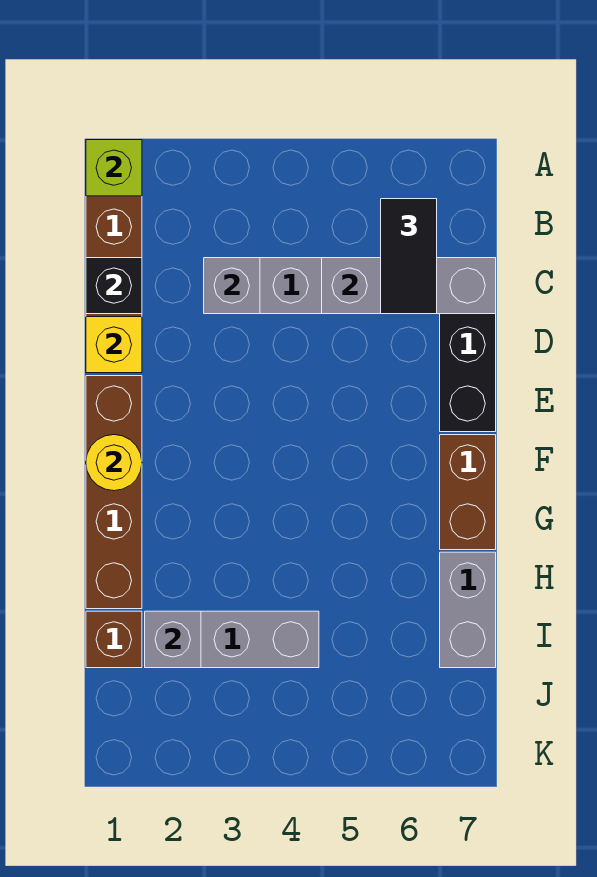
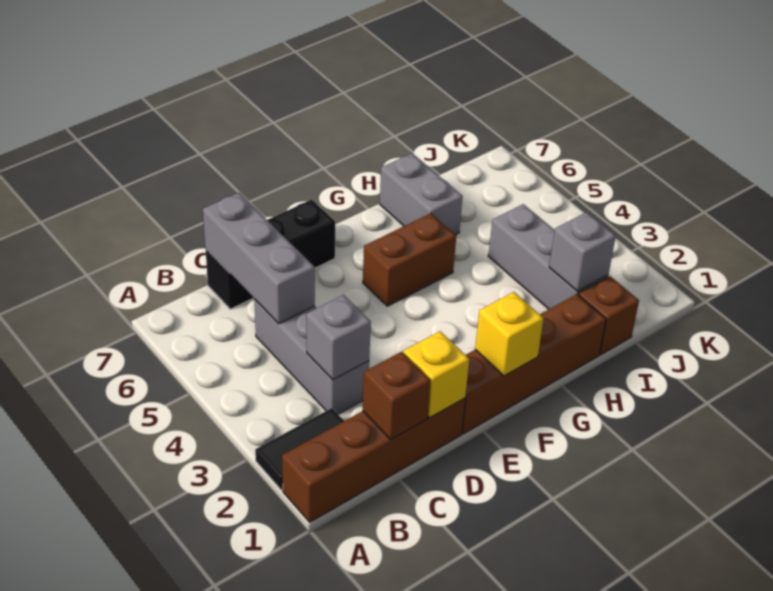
lime brick A1 level 2 -> none
black tile B6:C6 level 3 -> black tile A2:B2 level 1
black brick C1 level 2 -> brown brick C1 level 2
yellow round brick F1 level 2 -> yellow brick F1 level 2
brown brick F7:G7 level 1 -> brown brick F5:G5 level 1
grey brick H7:I7 level 1 -> grey brick H6:H7 level 1

